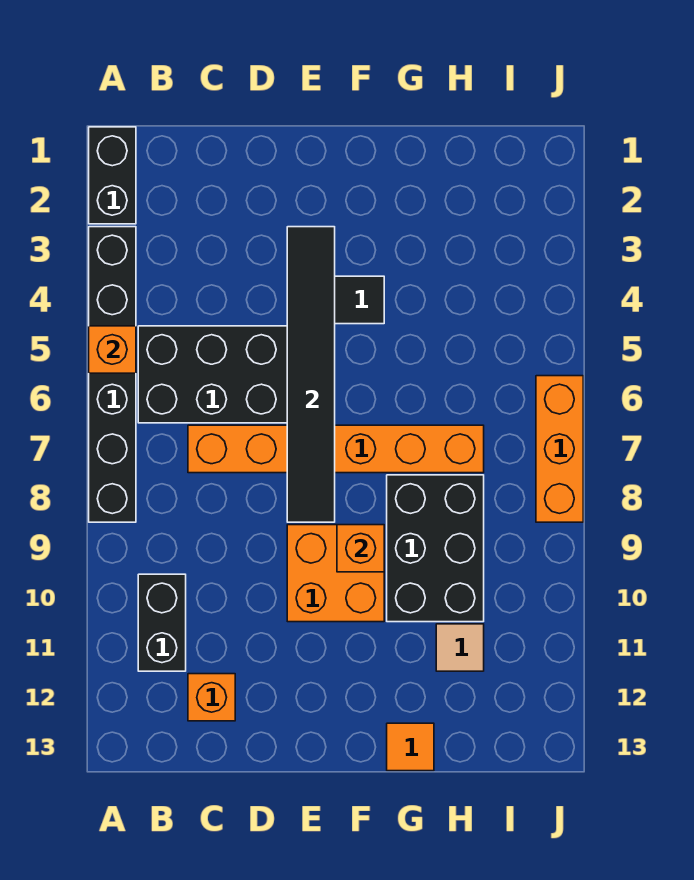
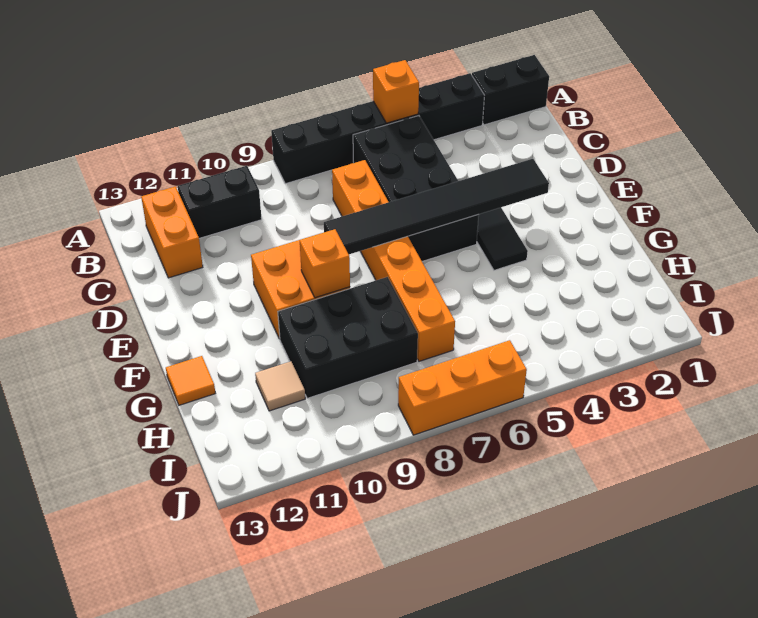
orange brick C12 level 1 -> orange brick B12:C12 level 1

